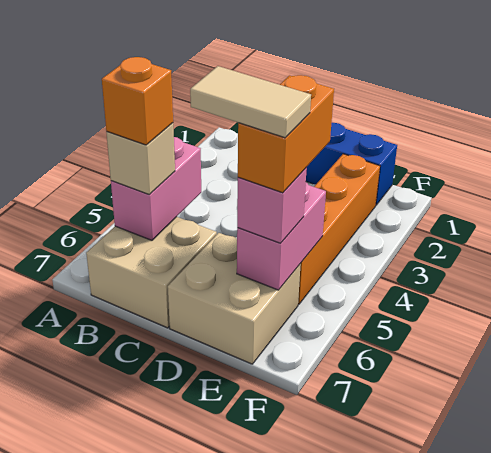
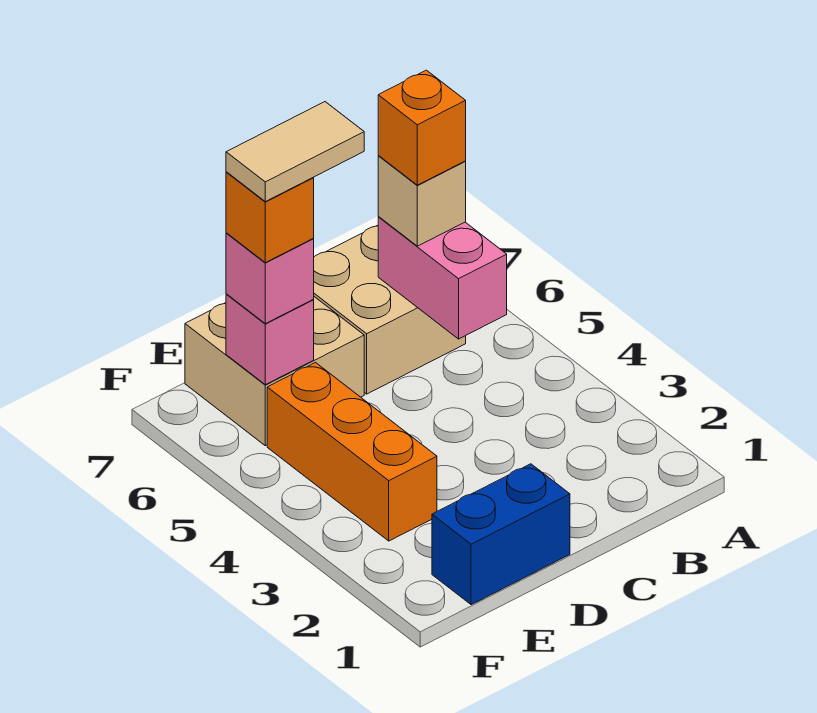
orange brick E2:E5 level 1 -> orange brick E3:E5 level 1
pink brick E5:E6 level 2 -> pink brick E6 level 2
orange brick E5:E6 level 4 -> orange brick E6 level 4

